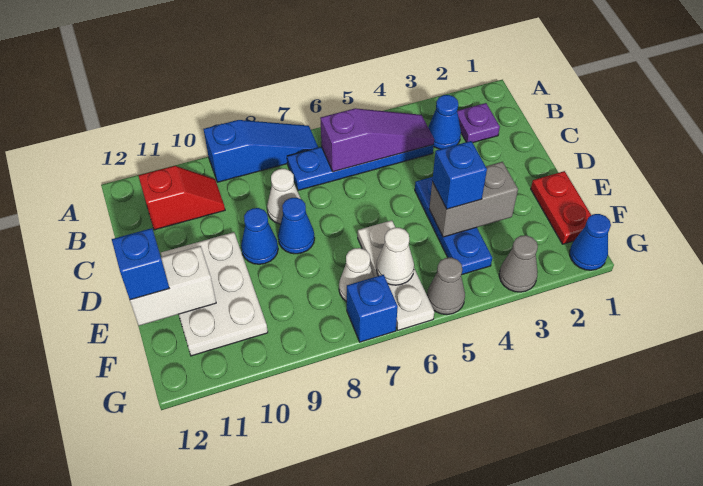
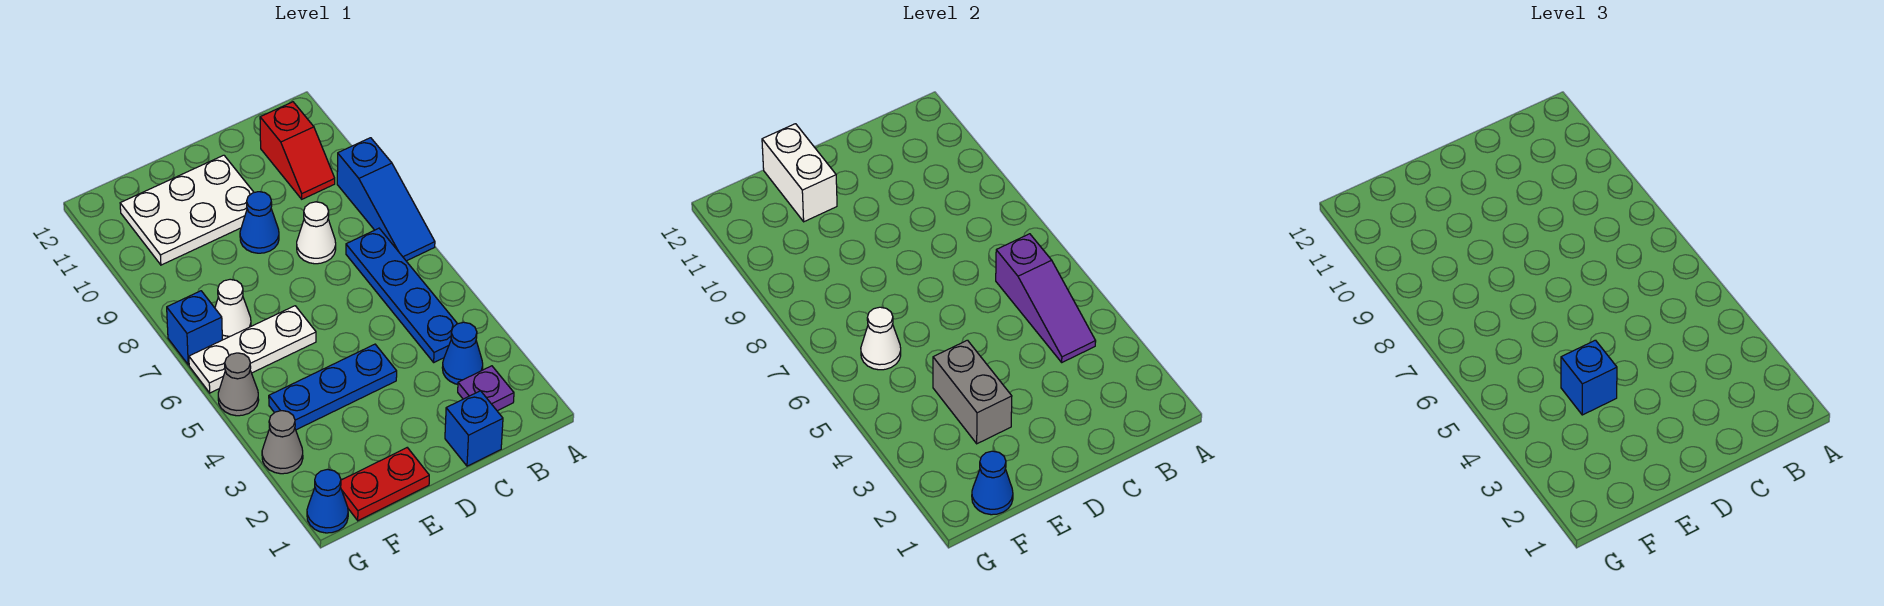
blue cone D8 level 1 -> blue cone F1 level 2
blue brick E12 level 3 -> blue brick C1 level 1

